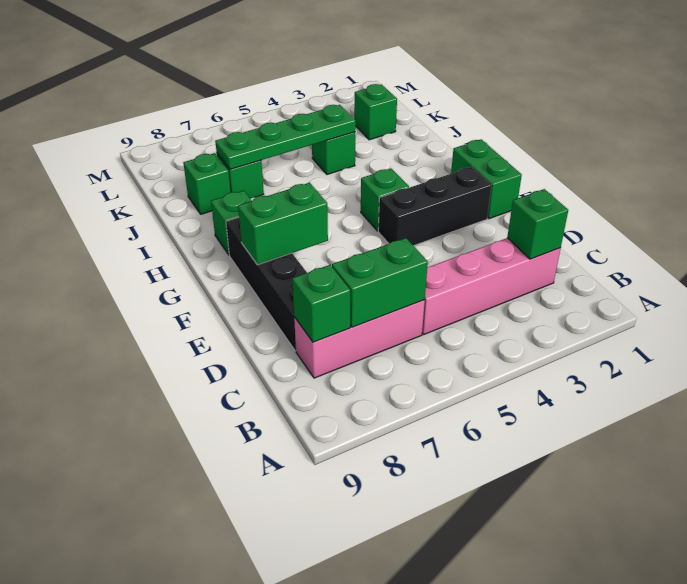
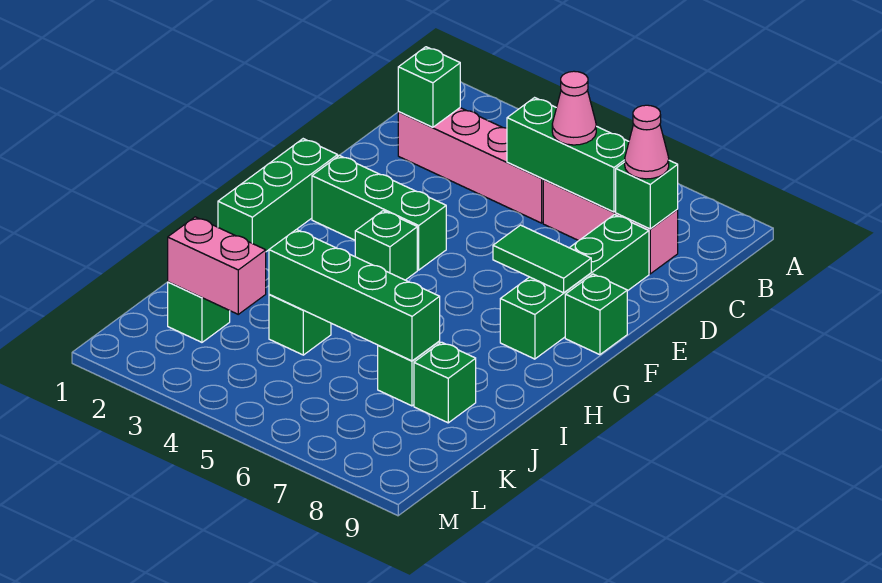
green brick C6:C7 level 2 -> green brick C5:C7 level 2
none -> pink cone C6 level 3
none -> pink cone C8 level 3
black brick D8:G8 level 1 -> green brick D8:G8 level 1
green brick F1:G1 level 1 -> green brick F1:H1 level 1
black brick F2:F4 level 1 -> green brick F2:F4 level 1
green brick F7:F8 level 2 -> green tile F7:F8 level 2
green brick H8 level 1 -> green brick F9 level 1
green plate J4:J7 level 2 -> green brick J4:J7 level 2
none -> pink brick K2:K3 level 2

